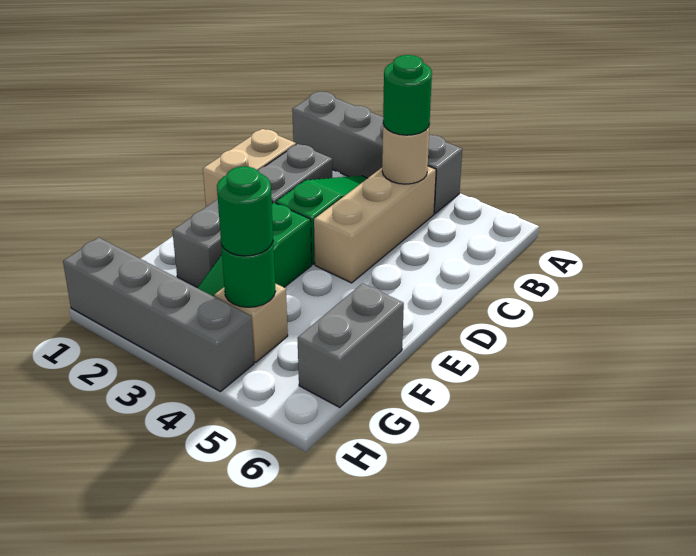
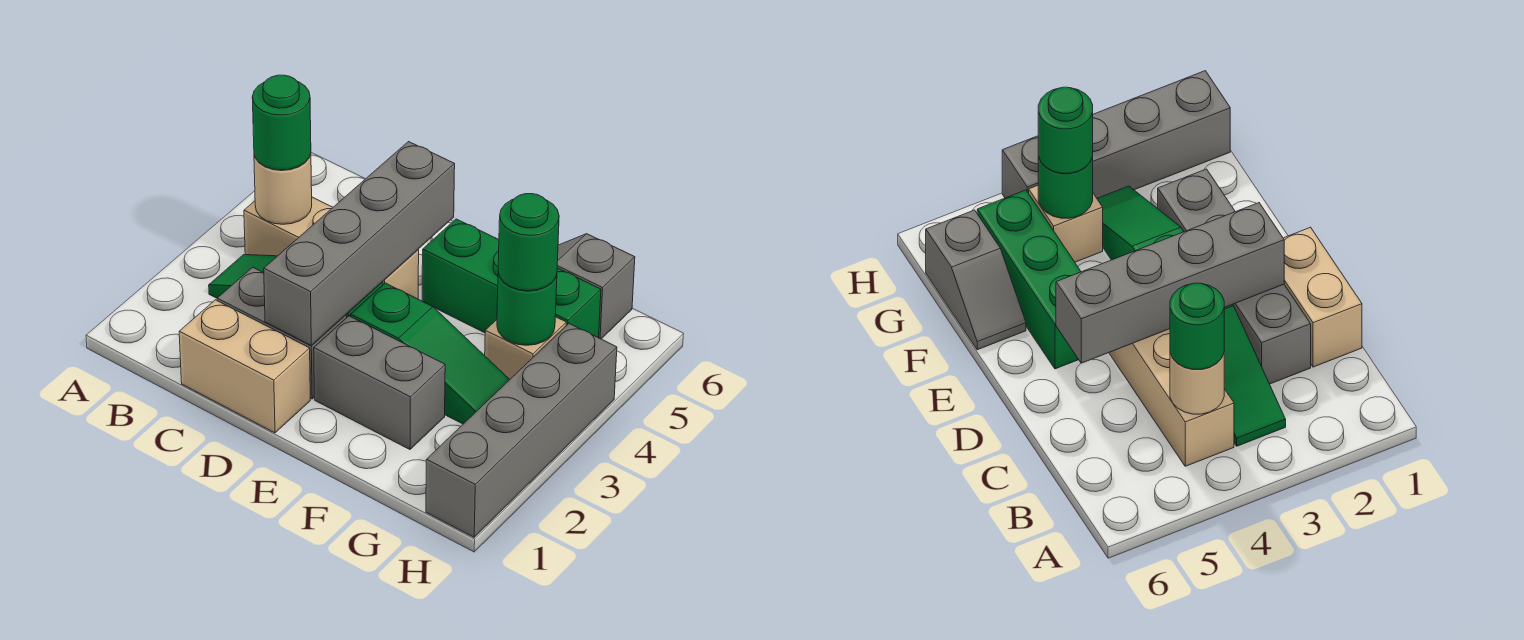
grey brick A1:A4 level 1 -> grey brick D2:D5 level 2
none -> green brick E5:G5 level 1
grey brick F6:G6 level 1 -> grey slope F6:G6 level 1 top G

